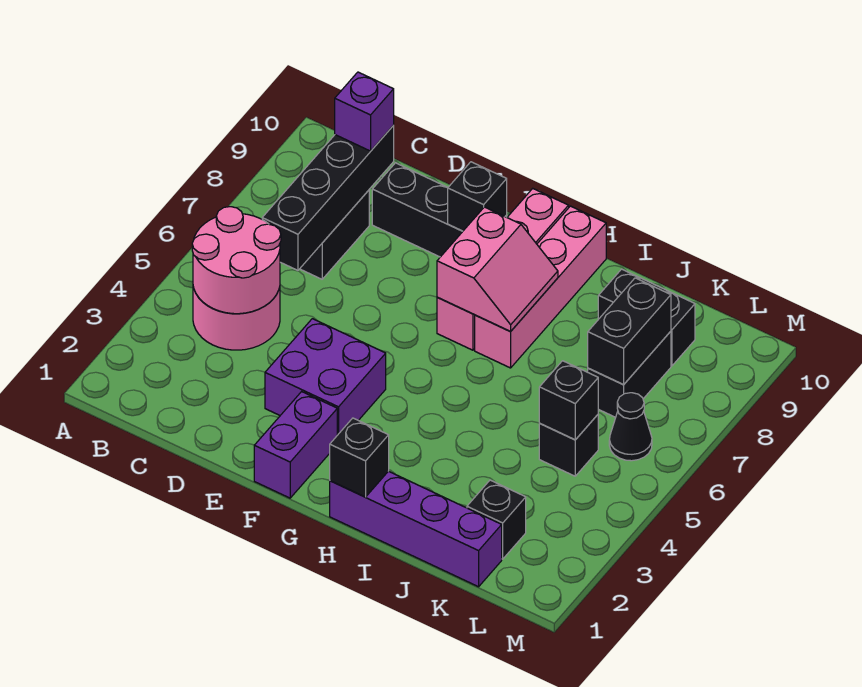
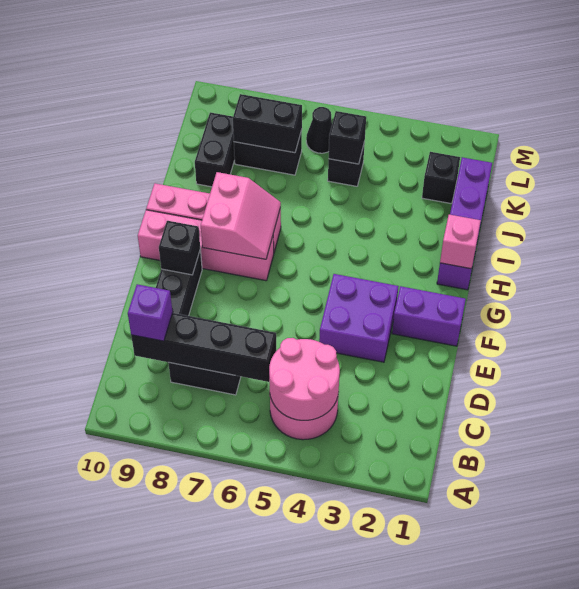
pink slope G7:H8 level 2 top G -> pink slope G7:H8 level 2 top 8
black brick H1 level 2 -> pink brick H1 level 2

